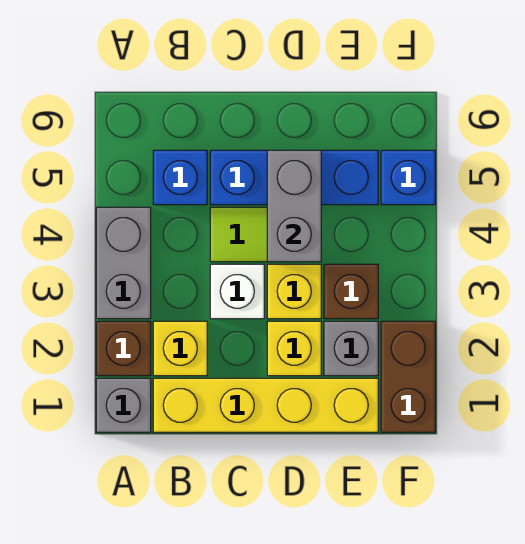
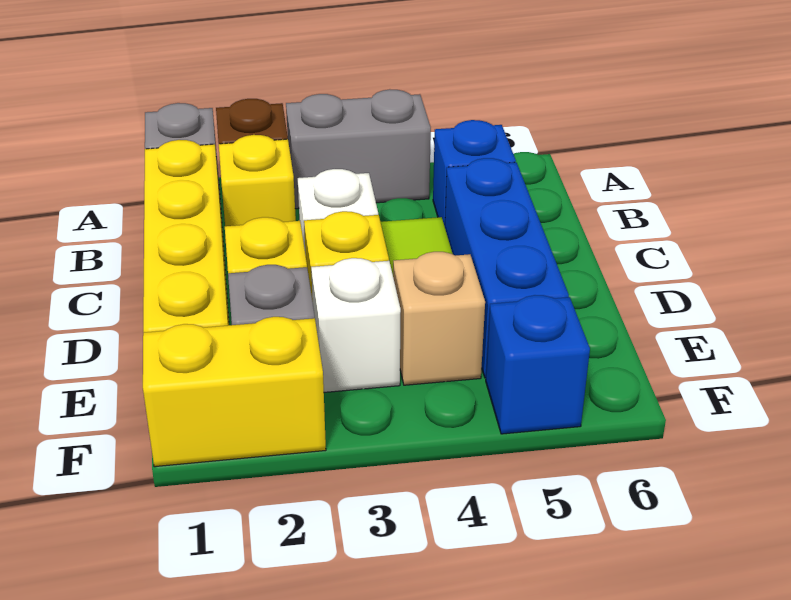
grey brick D4:D5 level 2 -> none
brown brick E3 level 1 -> white brick E3 level 1
none -> tan brick E4 level 1
brown brick F1:F2 level 1 -> yellow brick F1:F2 level 1

